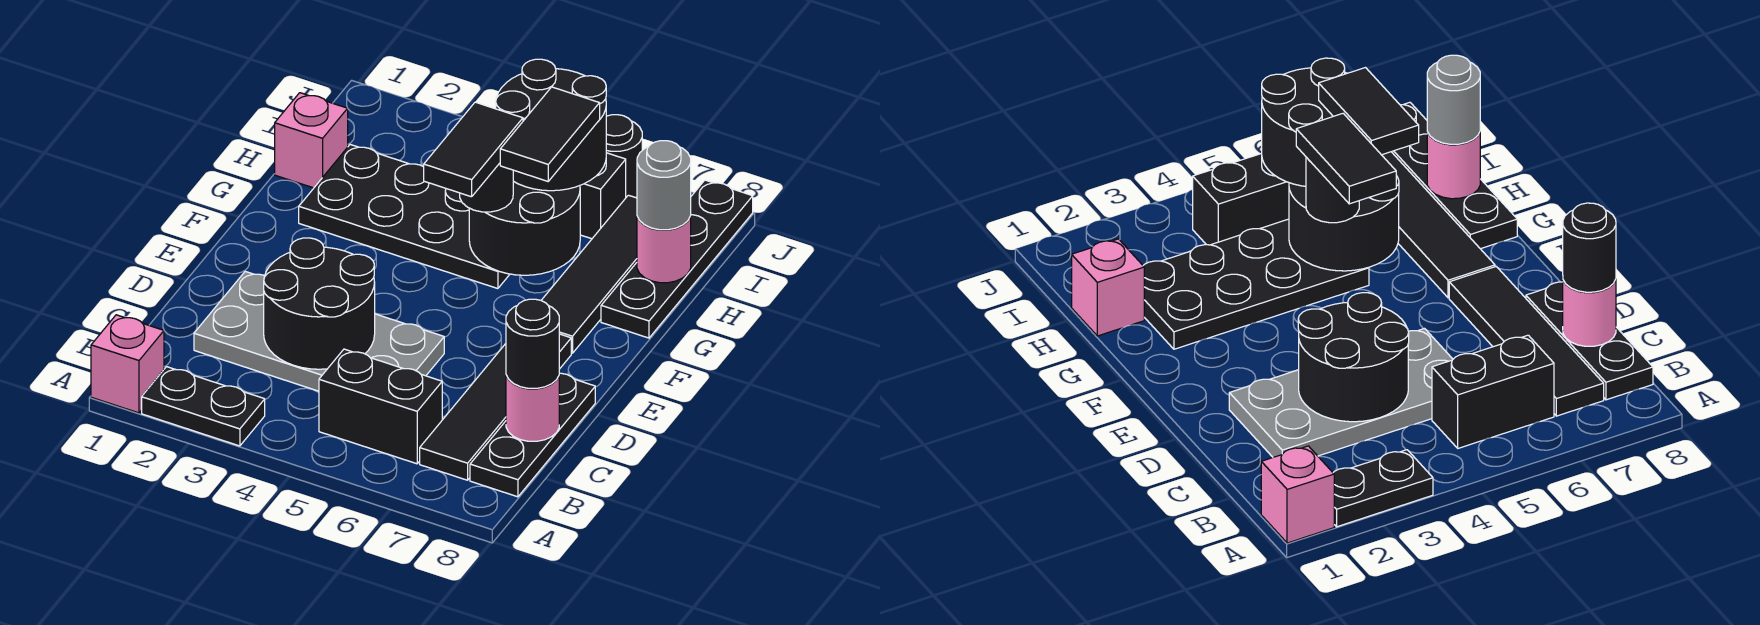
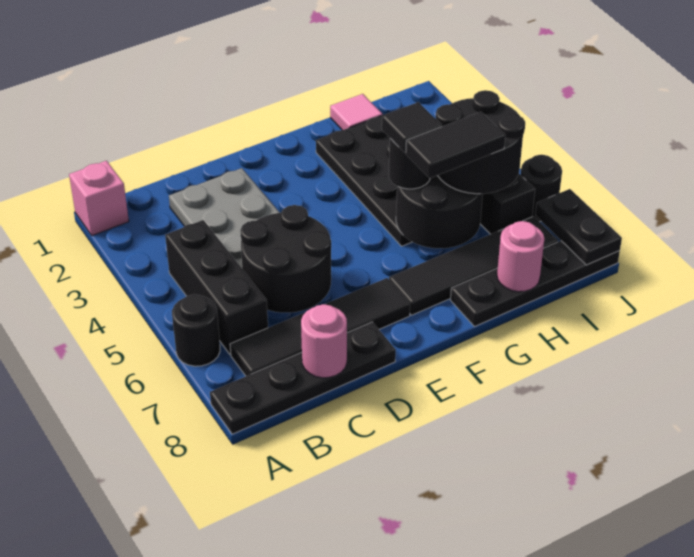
black plate A2:A3 level 1 -> black plate J7:J8 level 2
black brick B5:B6 level 1 -> black brick B4:B6 level 1
black plate B8:D8 level 1 -> black plate A8:D8 level 1
black round brick C3:D4 level 2 -> black round brick C5:D6 level 2
black round brick C8 level 3 -> black round brick A6 level 1
black tile F5:G5 level 4 -> black tile G5 level 4
pink brick H1 level 1 -> pink tile H1 level 1
grey round brick H8 level 3 -> none

